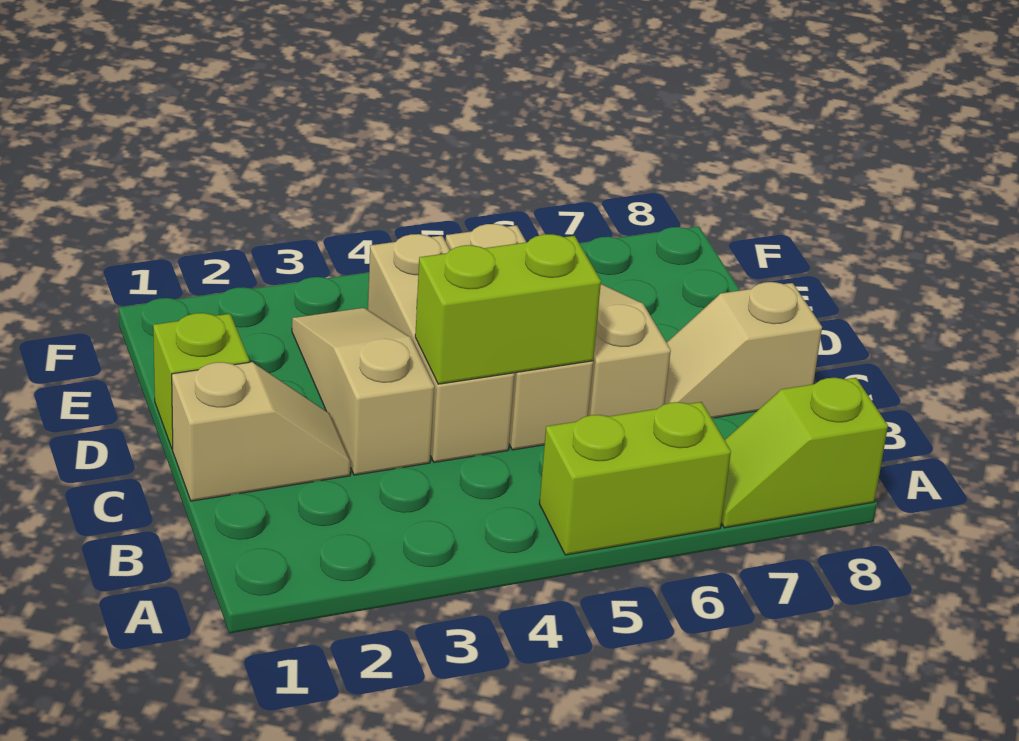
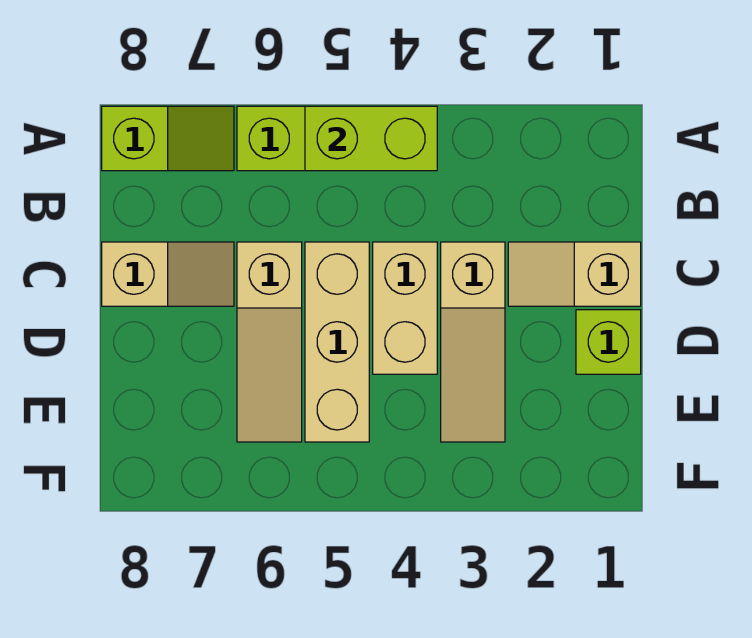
tan brick C4:E4 level 1 -> tan brick C4:D4 level 1
lime brick C4:C5 level 2 -> lime brick A4:A5 level 2

